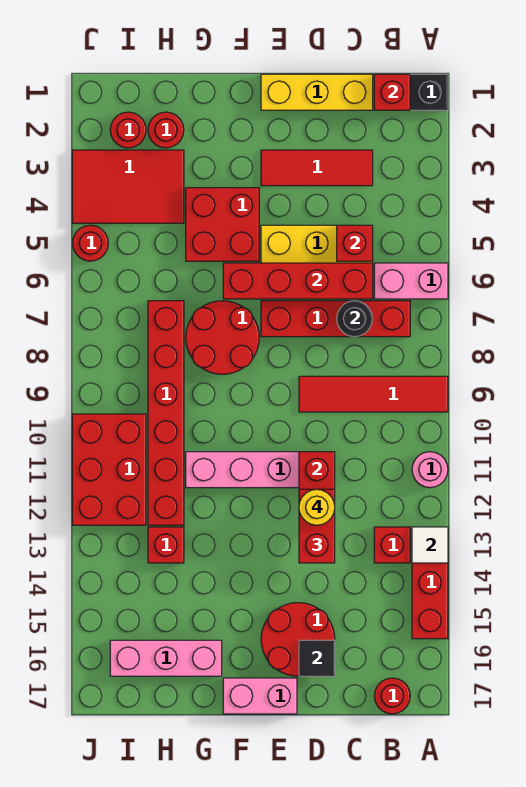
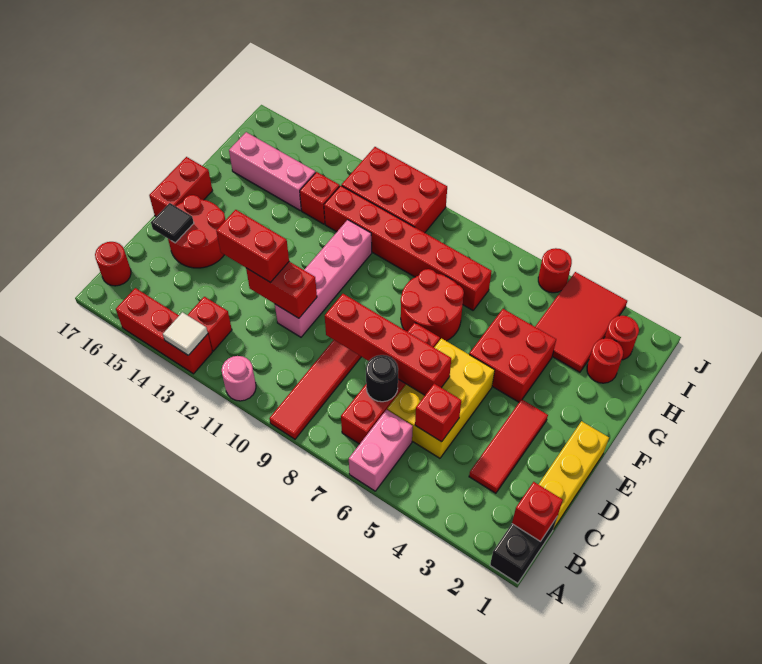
red brick C6:F6 level 2 -> red brick D6:D9 level 2
yellow round brick D12 level 4 -> none
pink brick E17:F17 level 1 -> red brick E17:F17 level 1
pink brick G16:I16 level 1 -> pink brick H14:H16 level 1

